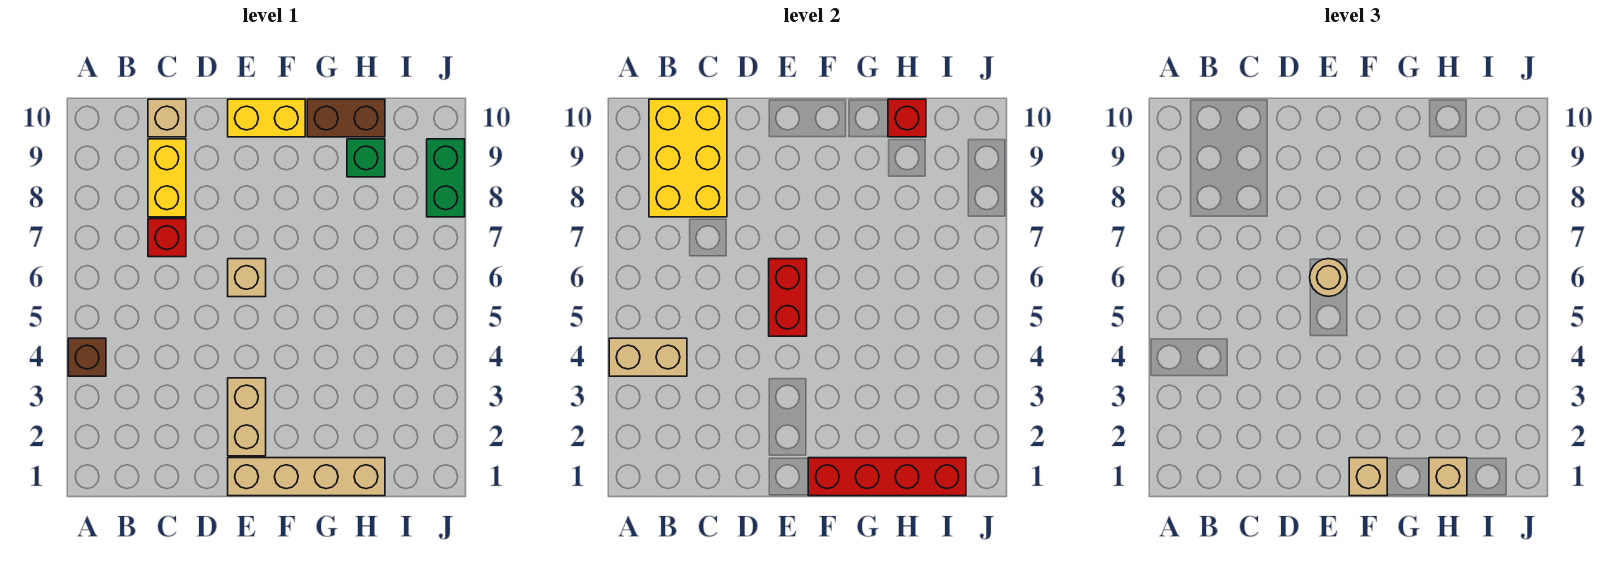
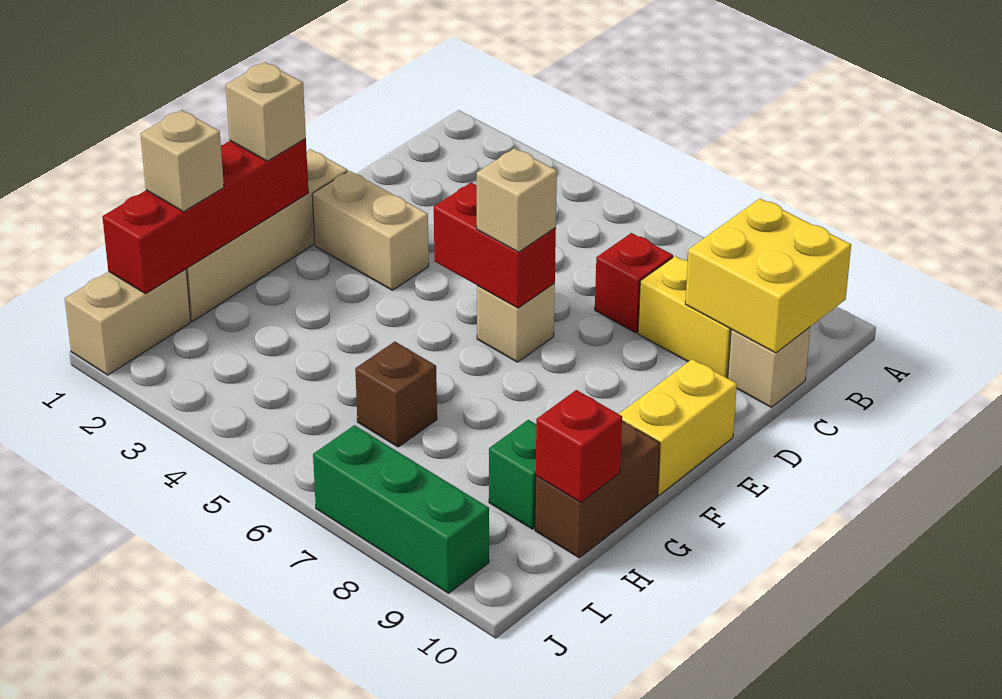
brown brick A4 level 1 -> brown brick H6 level 1
tan brick A4:B4 level 2 -> tan brick I1:J1 level 1
yellow brick B8:C10 level 2 -> yellow brick B9:C10 level 2
tan round brick E6 level 3 -> tan brick E6 level 3
green brick J8:J9 level 1 -> green brick J7:J9 level 1

